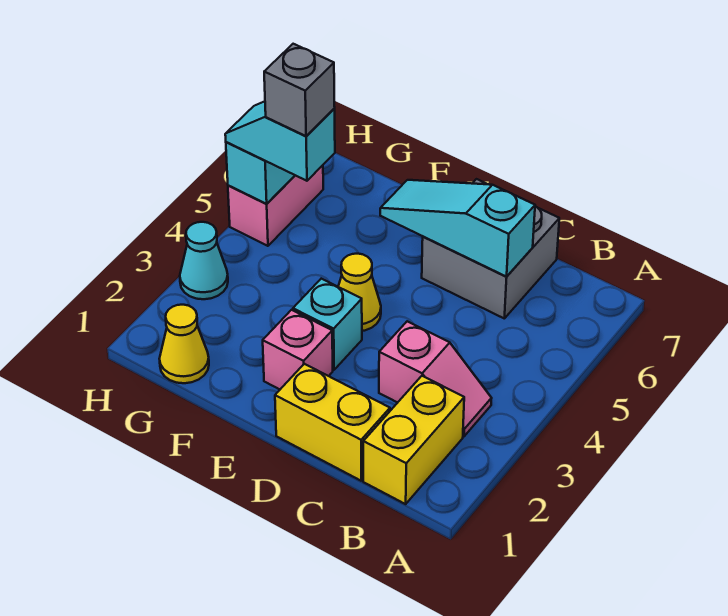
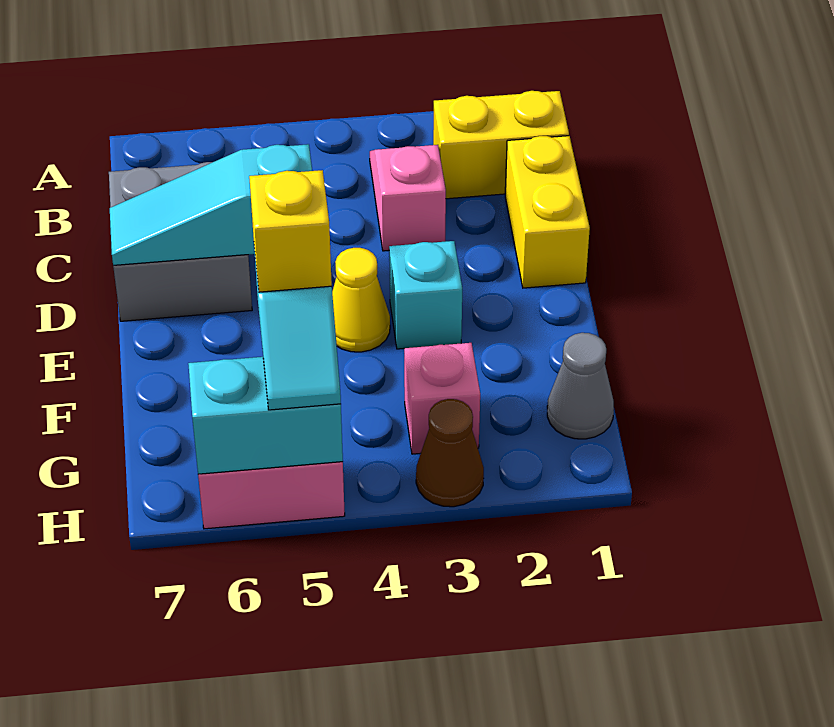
cyan slope C6:E6 level 2 top C -> cyan slope D5:D7 level 2 top 5
pink brick E2 level 1 -> pink brick G3 level 1
yellow cone G1 level 1 -> grey cone G1 level 1
grey brick G5 level 4 -> yellow brick G5 level 4
cyan cone H3 level 1 -> brown cone H3 level 1

